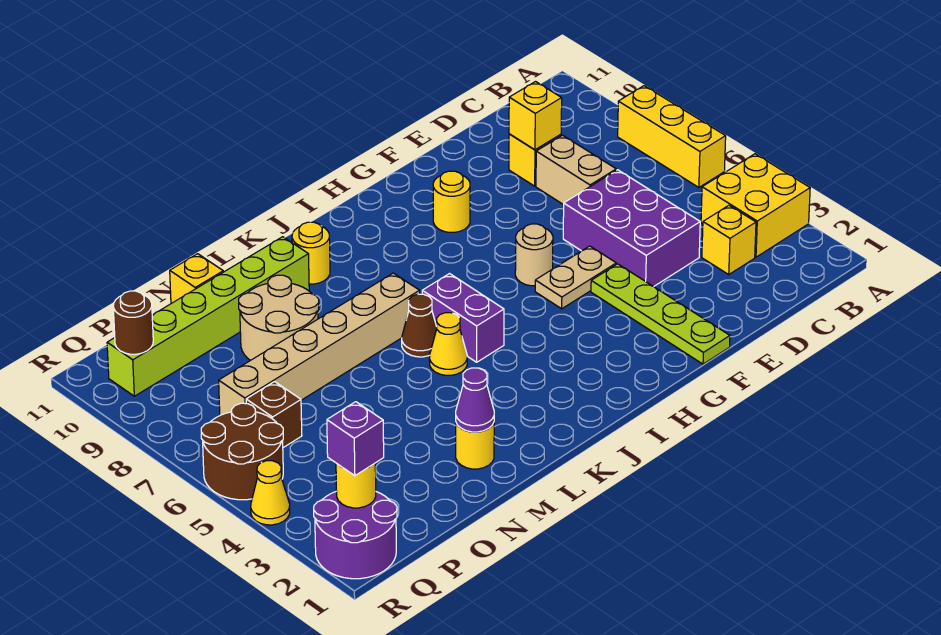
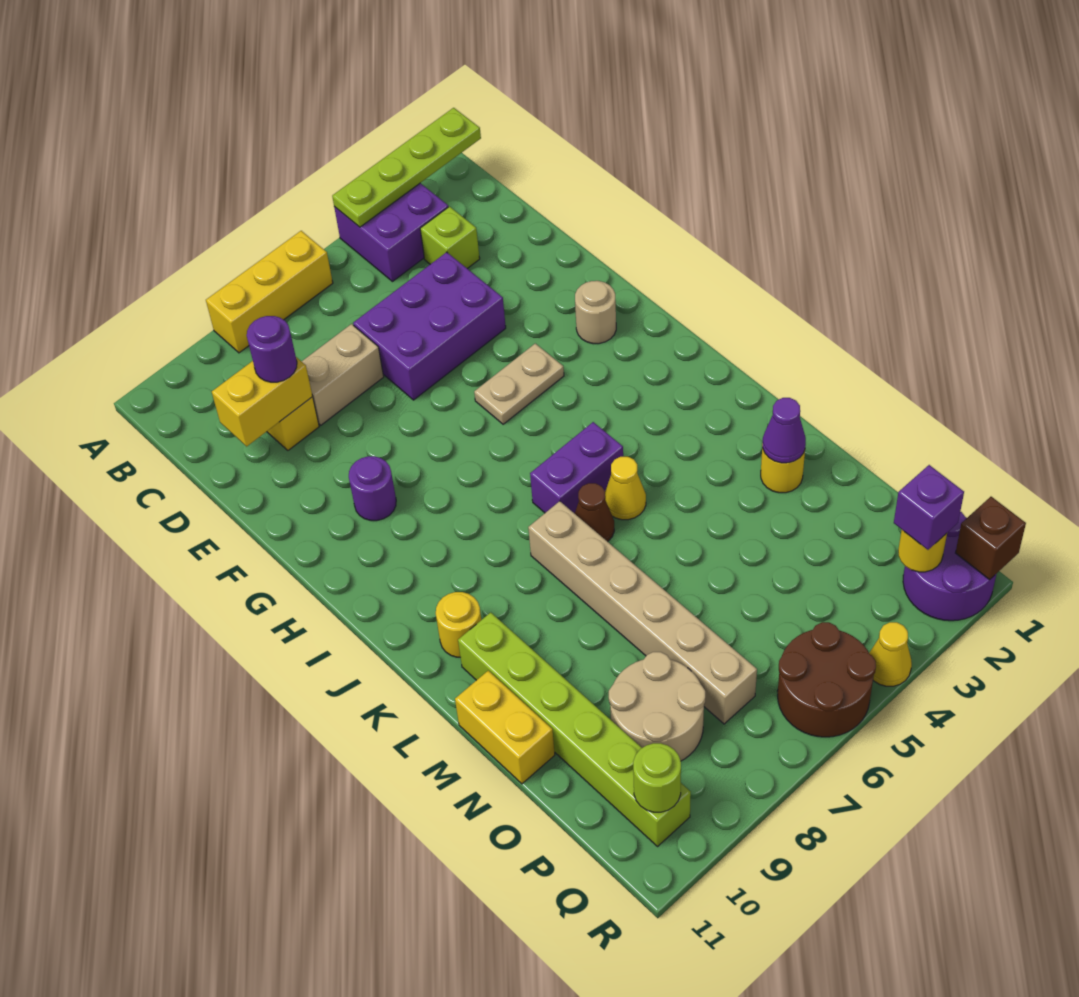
yellow brick A3:B4 level 1 -> purple brick A3:B4 level 1
yellow brick C3 level 1 -> lime brick C3 level 1
yellow brick D9 level 2 -> yellow brick D9:D10 level 2
none -> purple round brick D9 level 3
lime plate F1:F4 level 1 -> lime plate A1:A4 level 2
tan plate F5:G5 level 1 -> tan plate G4:G5 level 1
tan round brick G6 level 1 -> tan round brick G2 level 1
yellow round brick G9 level 1 -> purple round brick G9 level 1
tan round brick M8:N9 level 1 -> tan round brick O8:P9 level 1
yellow brick N11 level 1 -> yellow brick M11:N11 level 1
brown brick P6 level 1 -> brown brick R1 level 2
brown round brick Q10 level 2 -> lime round brick Q10 level 2

